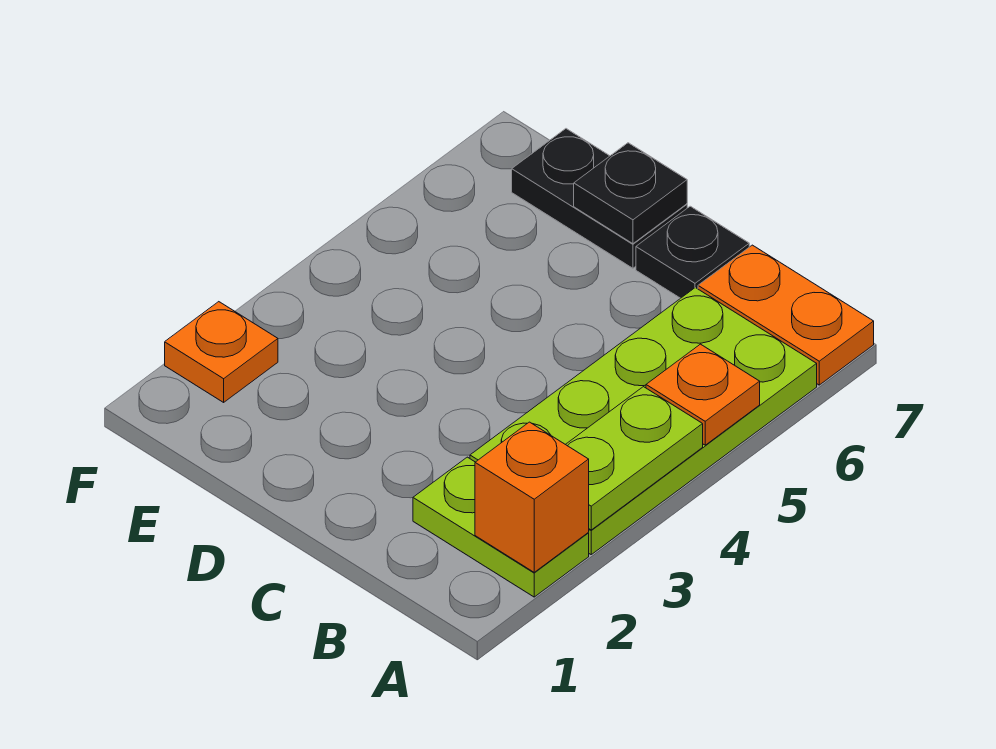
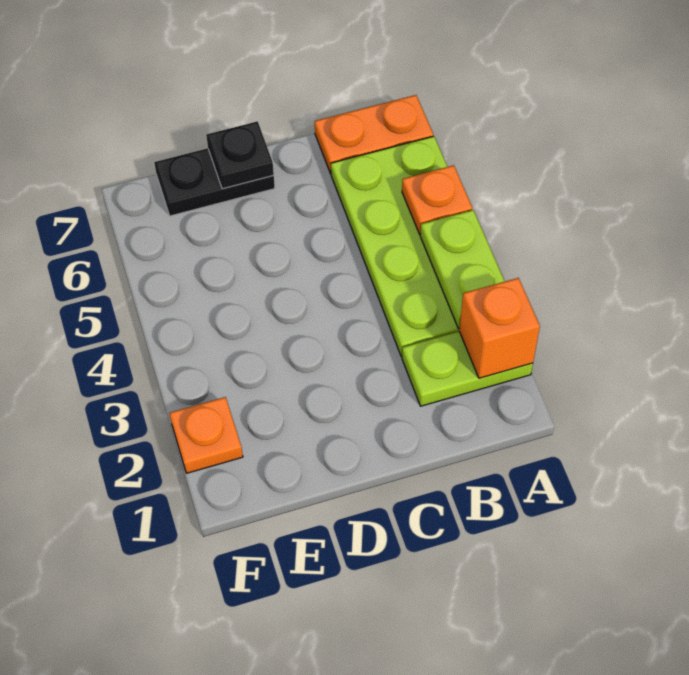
black plate C7 level 1 -> none

